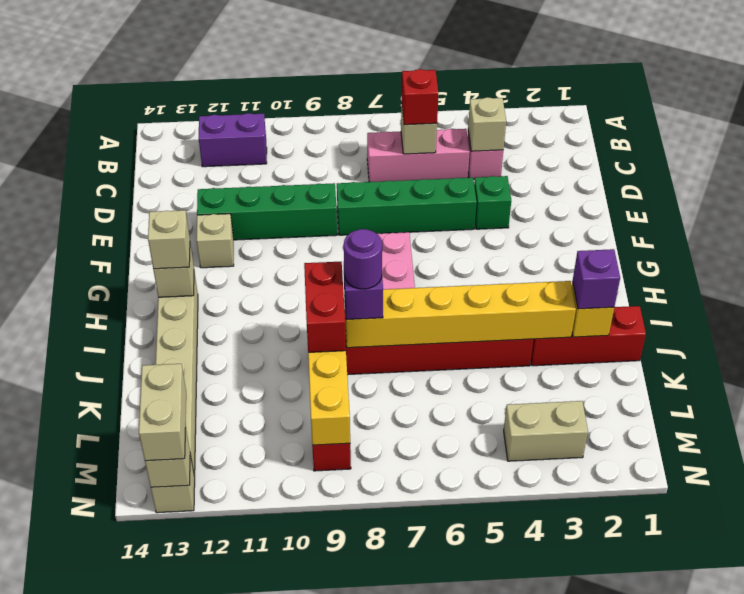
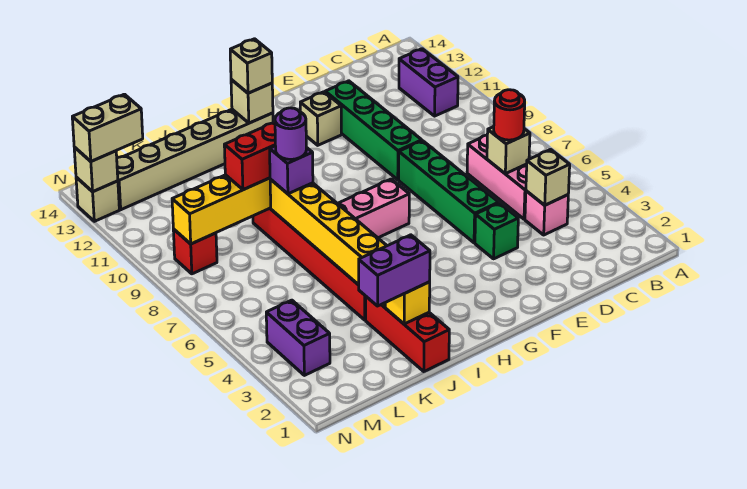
red brick C6 level 3 -> red round brick C6 level 3
purple brick J2 level 3 -> purple brick J2:K2 level 3
tan brick M3:M4 level 1 -> purple brick M3:M4 level 1

